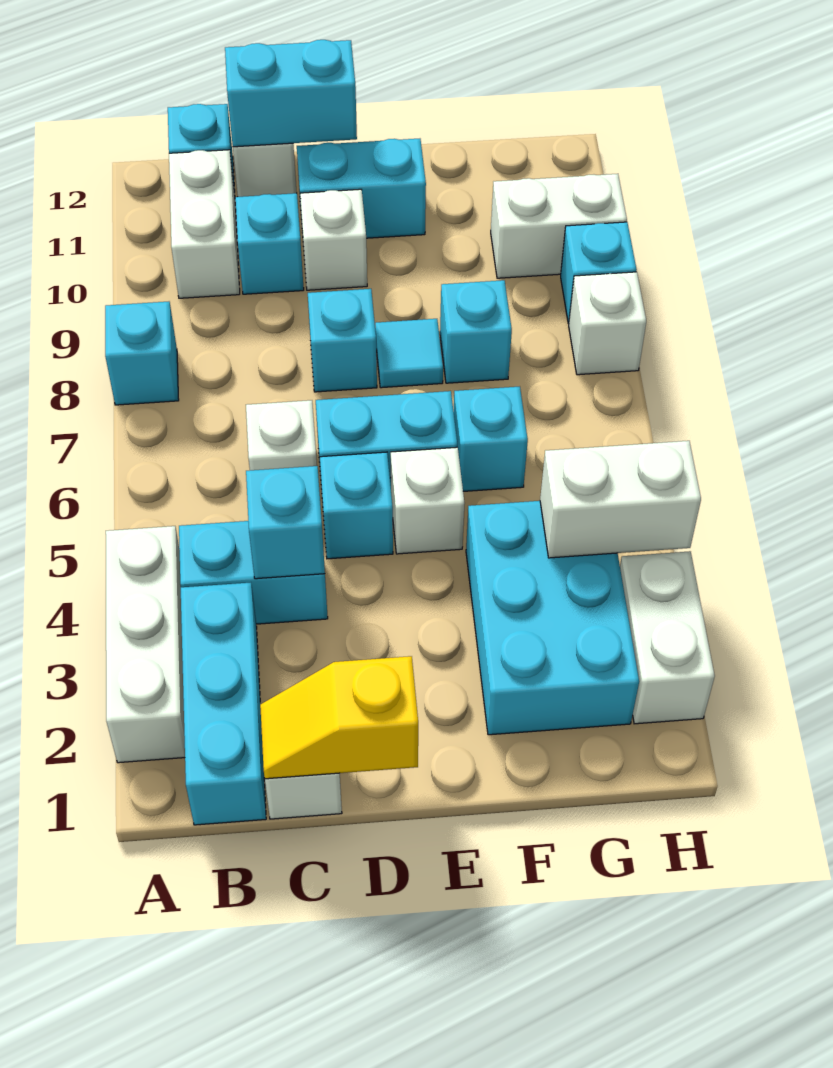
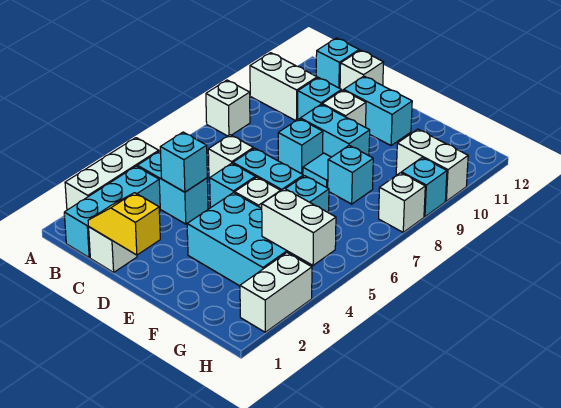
cyan brick A8 level 1 -> white brick A8 level 1
white brick B10:B11 level 1 -> white brick A10:B10 level 1
cyan brick C12:D12 level 2 -> cyan brick D9:E9 level 1
cyan brick F2:G4 level 1 -> cyan brick E3:G4 level 1

